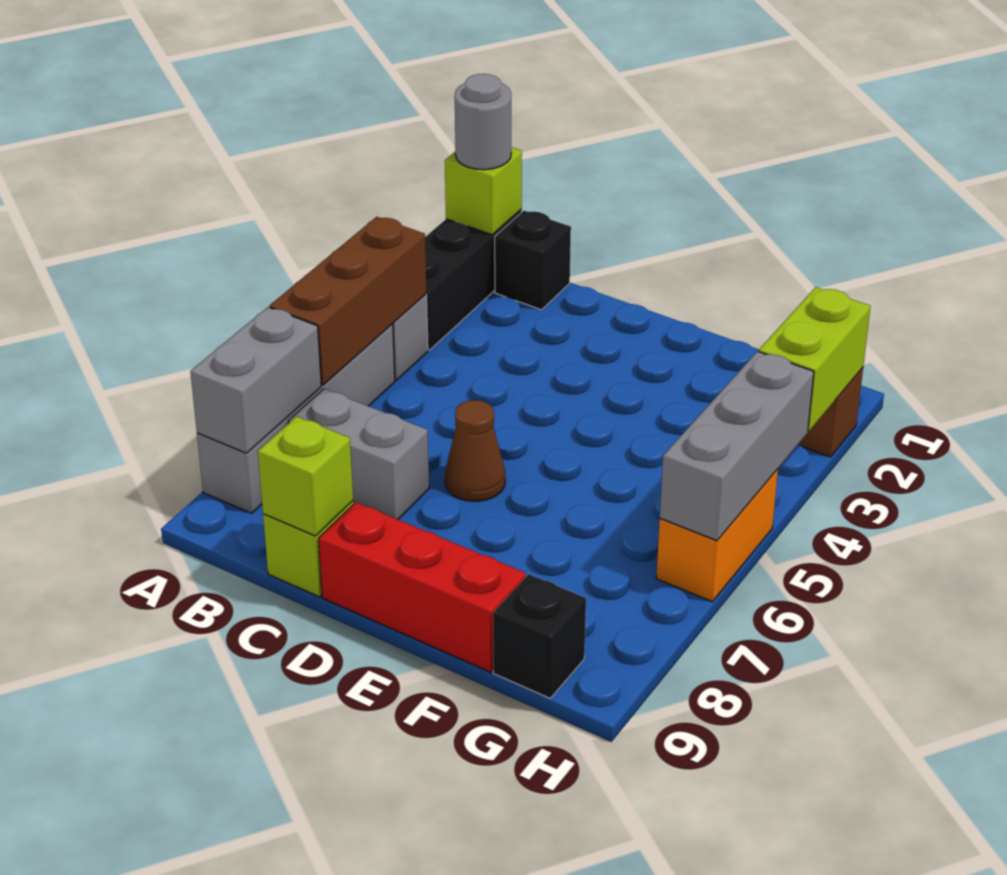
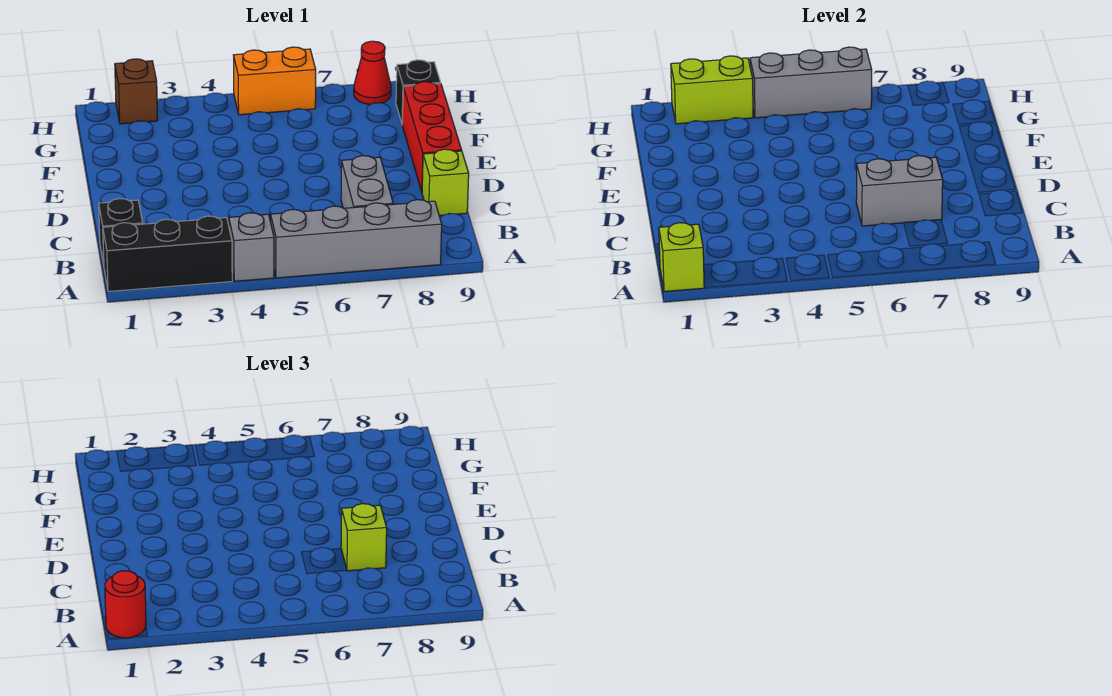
grey round brick A1 level 3 -> red round brick A1 level 3
brown brick A4:A6 level 2 -> none
grey brick A7:A8 level 2 -> grey brick C6:C7 level 2
lime brick C9 level 2 -> lime brick C7 level 3
brown cone D6 level 1 -> none
none -> red cone H8 level 1

